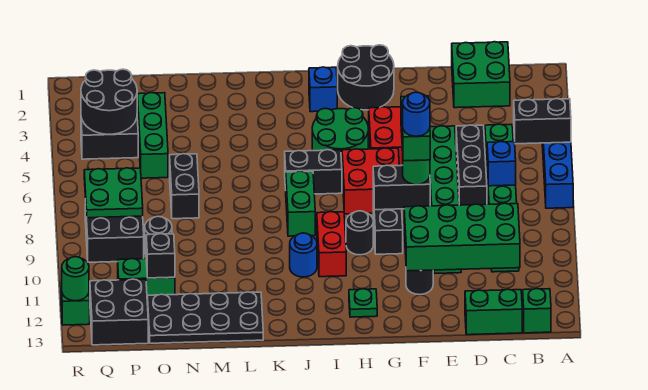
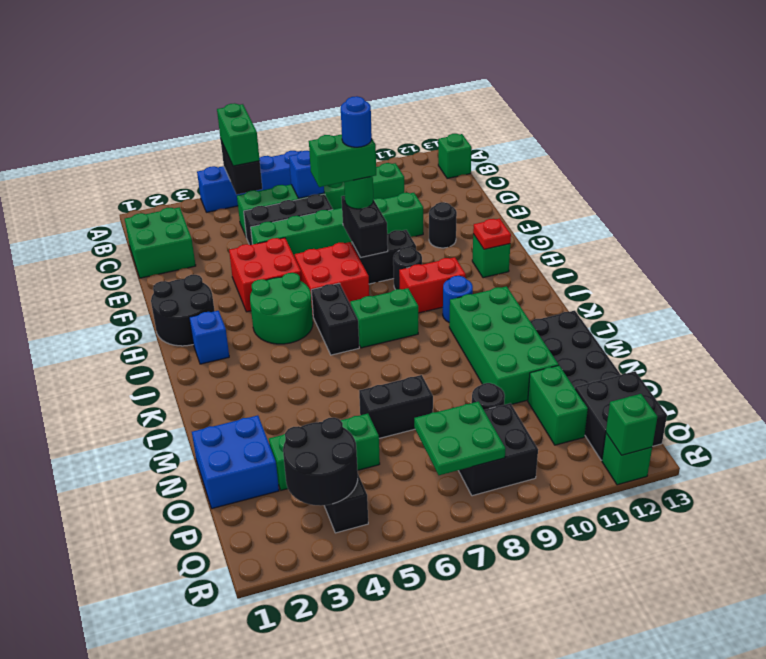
green brick C10:F11 level 2 -> green brick K10:N11 level 1
green brick C13:D13 level 1 -> green brick A5:B5 level 3
green plate H12 level 1 -> green brick H12 level 1
none -> red plate H12 level 2
none -> blue brick N1:O2 level 1
black brick O11 level 2 -> none
green round brick R12 level 2 -> green brick R12 level 2

